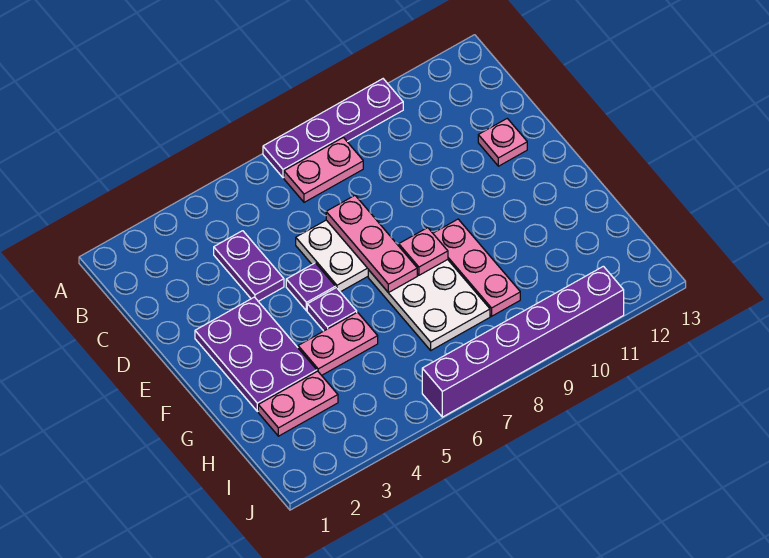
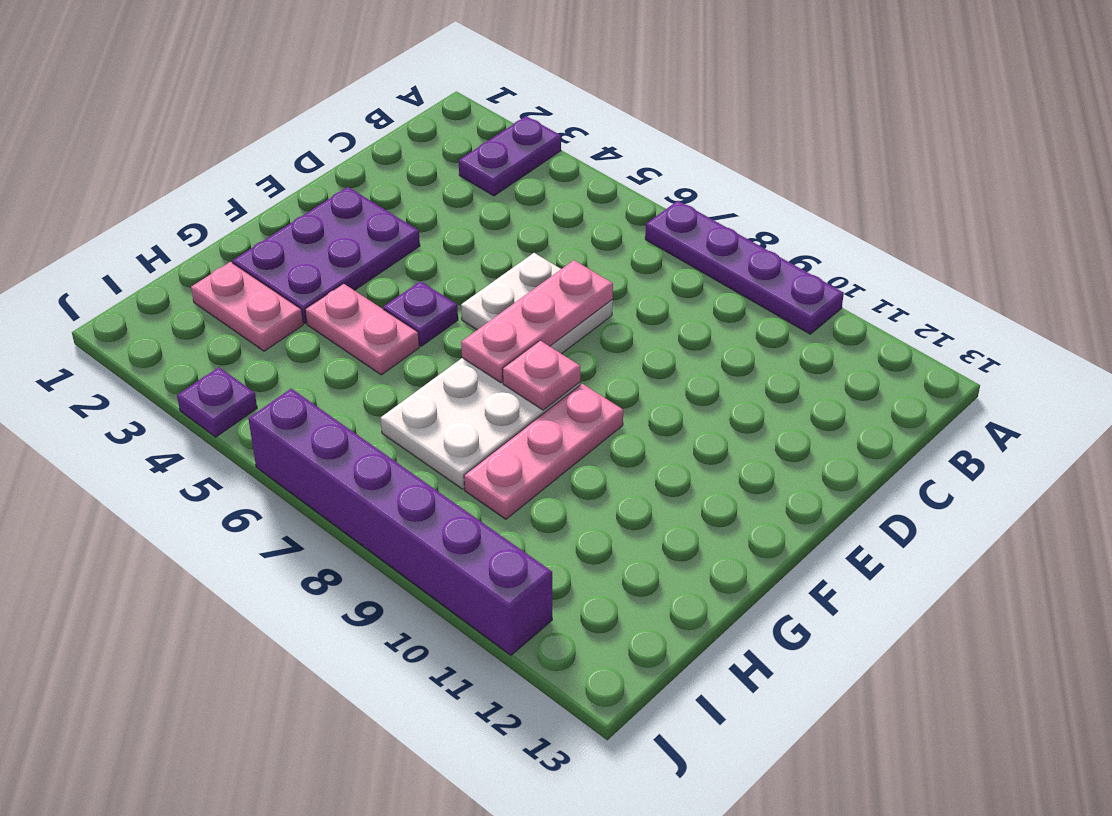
pink plate B7:B8 level 1 -> none
purple plate C4:D4 level 1 -> purple plate A3:B3 level 1
pink plate D12 level 1 -> none
purple plate E5 level 1 -> purple plate J4 level 1

